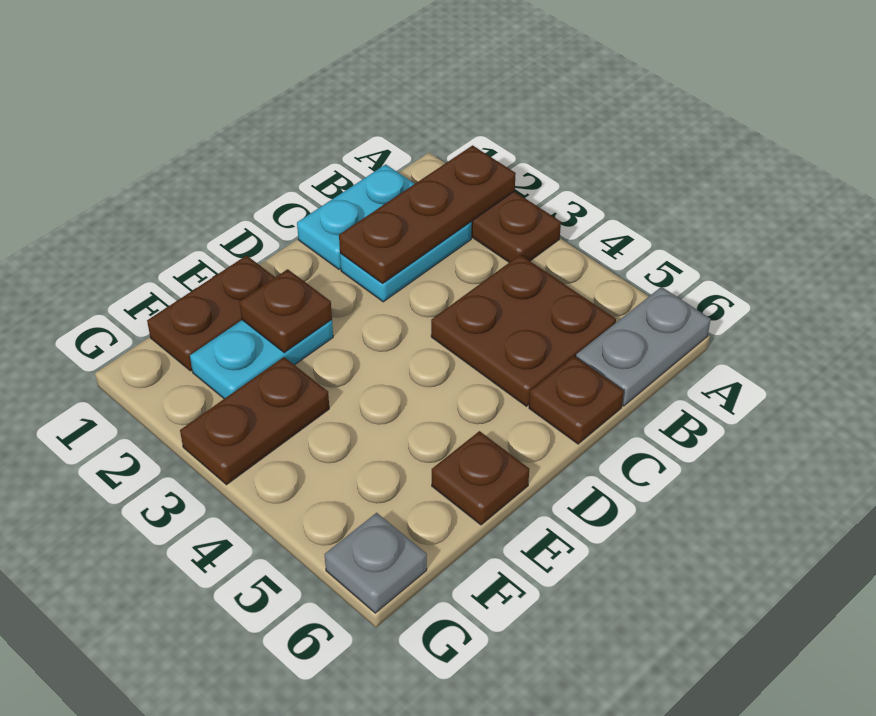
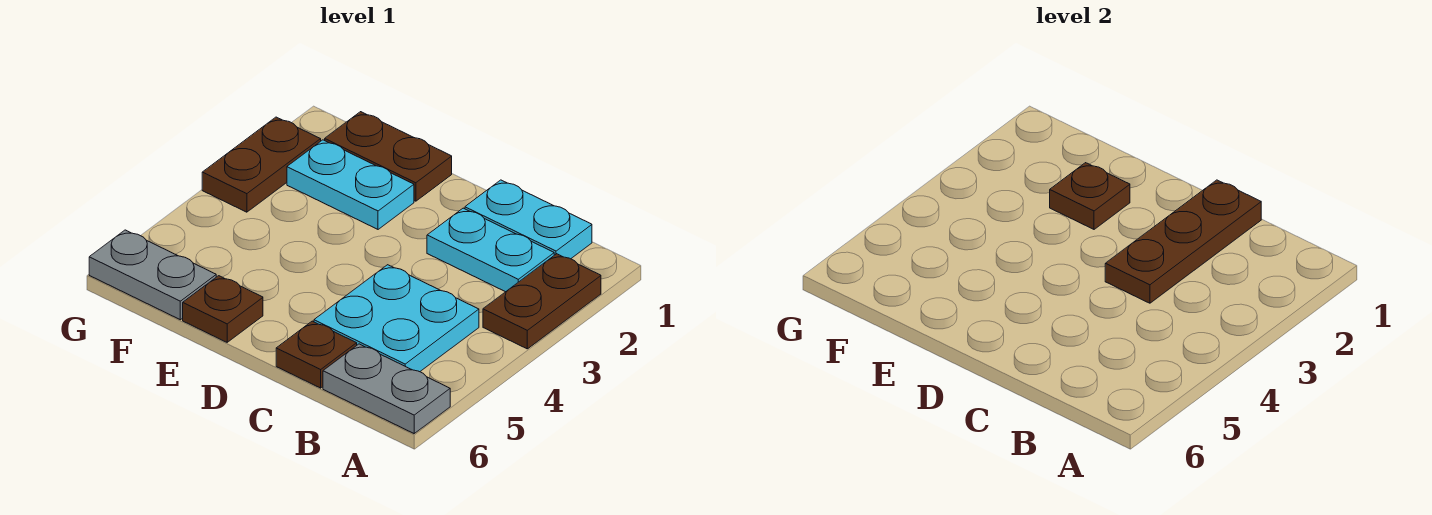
brown plate A2:C2 level 2 -> brown plate C1:C3 level 2
brown plate B4:C5 level 1 -> cyan plate B4:C5 level 1
brown plate F3:G3 level 1 -> brown plate G2:G3 level 1
grey plate G6 level 1 -> grey plate F6:G6 level 1

